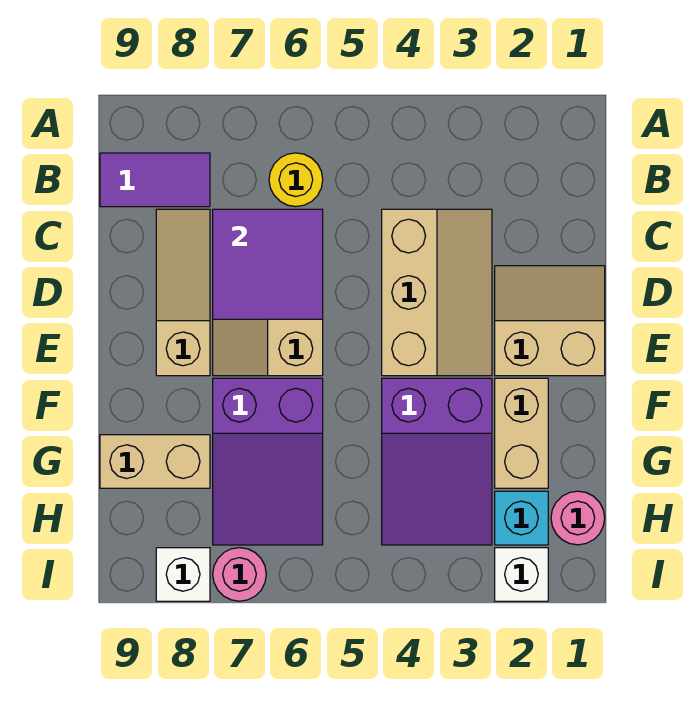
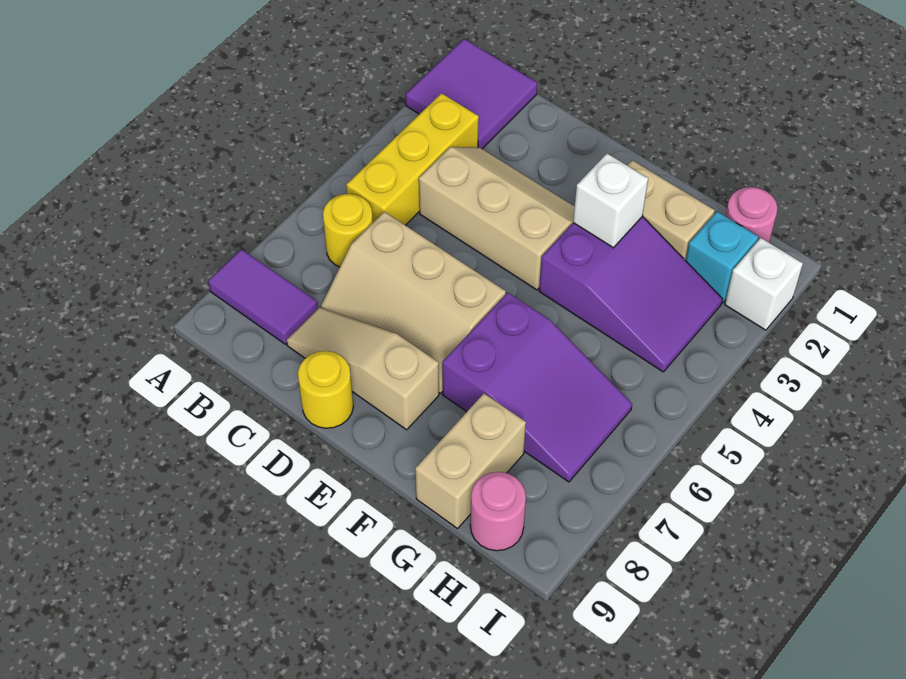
none -> yellow brick B3:B5 level 1
purple tile B8:B9 level 1 -> purple tile A8:B8 level 1
purple tile C6:D7 level 2 -> purple tile A1:B2 level 1
tan slope D1:E2 level 1 top E -> none
none -> yellow round brick D9 level 1
pink round brick I7 level 1 -> pink round brick H9 level 1
white brick I8 level 1 -> white brick F3 level 2

